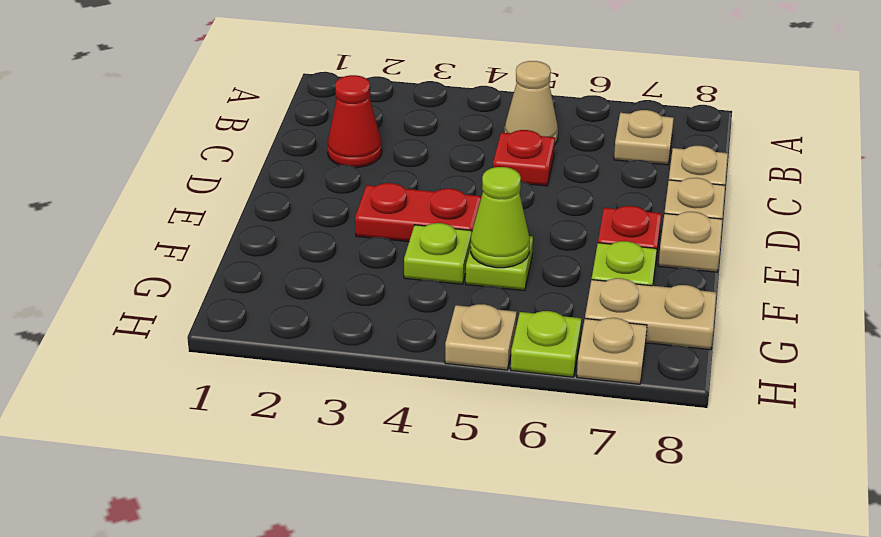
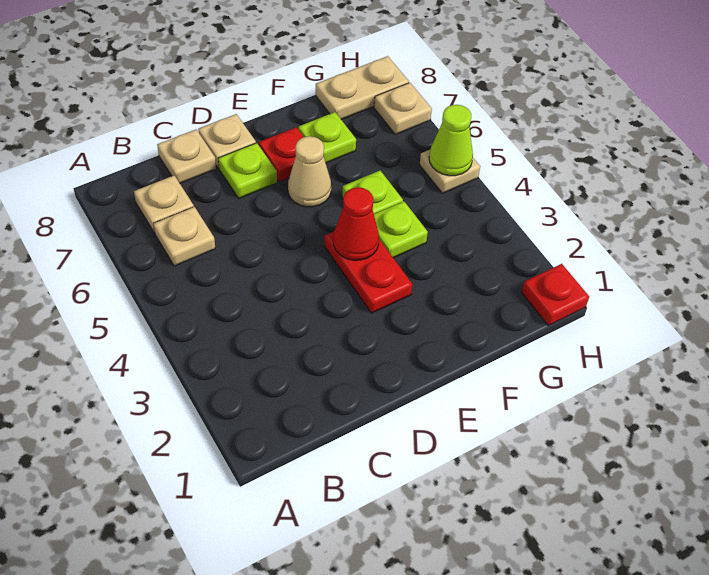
tan cone B5 level 1 -> tan cone E6 level 1
red cone C2 level 1 -> red cone E4 level 2
red plate C5 level 1 -> red plate H1 level 1
tan plate E8 level 1 -> tan plate B6 level 1
lime cone F5 level 2 -> lime cone H5 level 2
tan plate G7:G8 level 1 -> tan plate G8:H8 level 1
lime plate H6 level 1 -> lime plate D7 level 1

